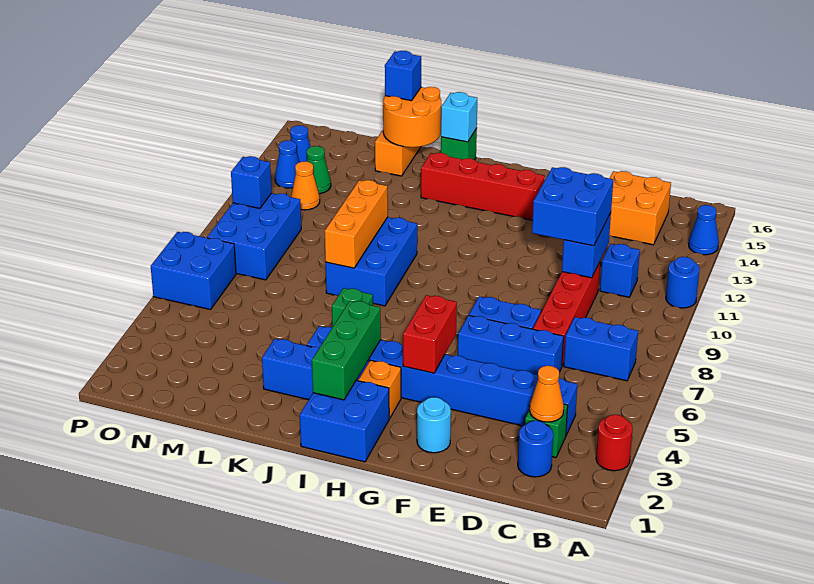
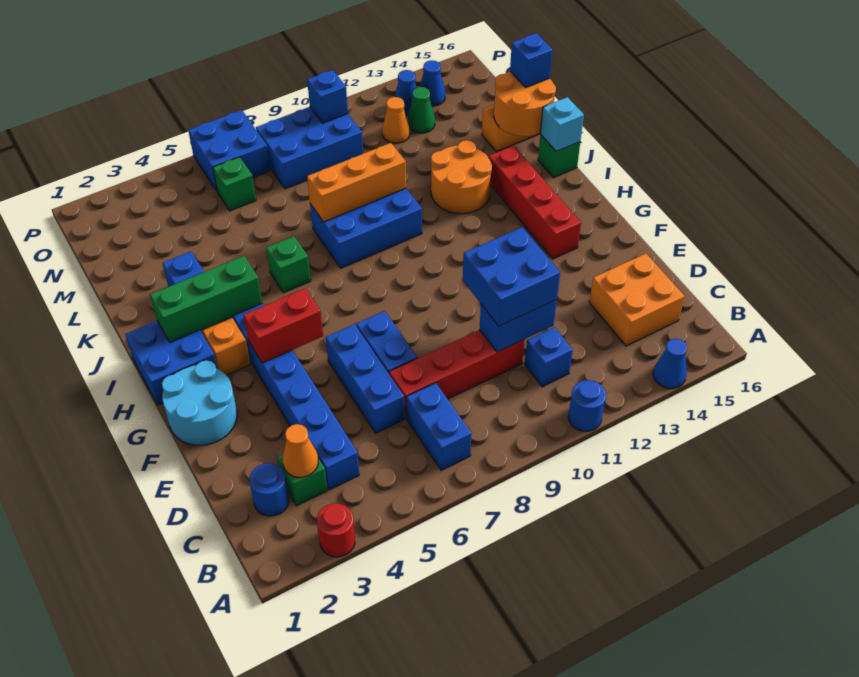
cyan round brick F2 level 1 -> cyan round brick F1:G2 level 1
none -> orange round brick J12:K13 level 1
none -> green brick N6 level 1

